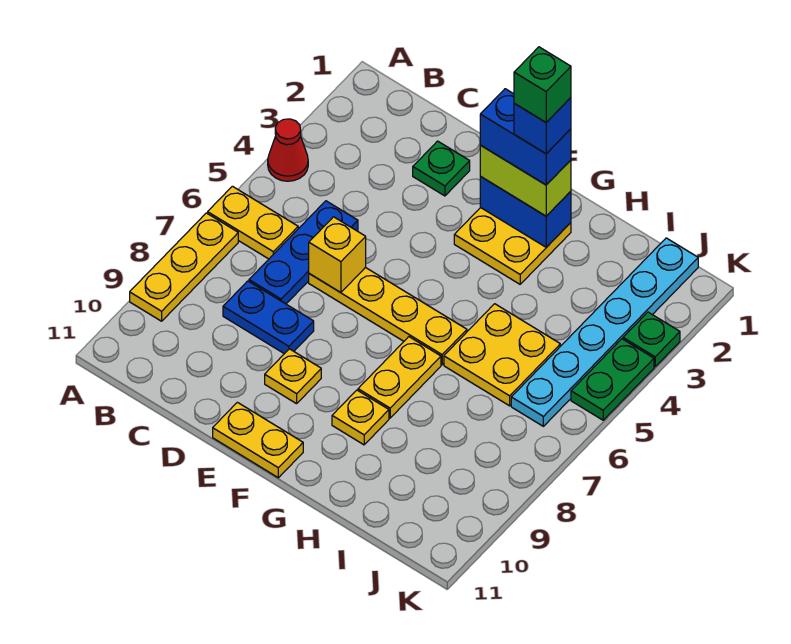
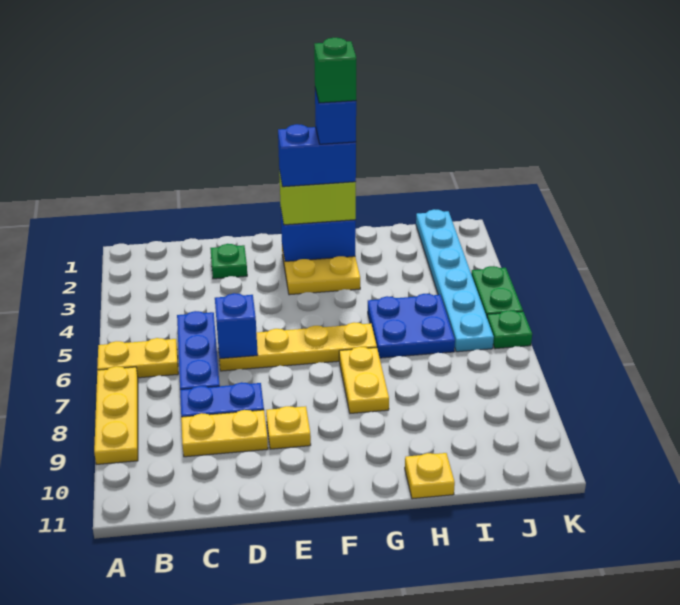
red cone A4 level 1 -> none
yellow brick D6 level 2 -> blue brick D6 level 2
yellow plate E11:F11 level 1 -> yellow plate C9:D9 level 1
yellow plate G9 level 1 -> yellow plate H11 level 1
yellow plate H5:I6 level 1 -> blue plate H5:I6 level 1
green plate K3 level 1 -> green plate K6 level 1

